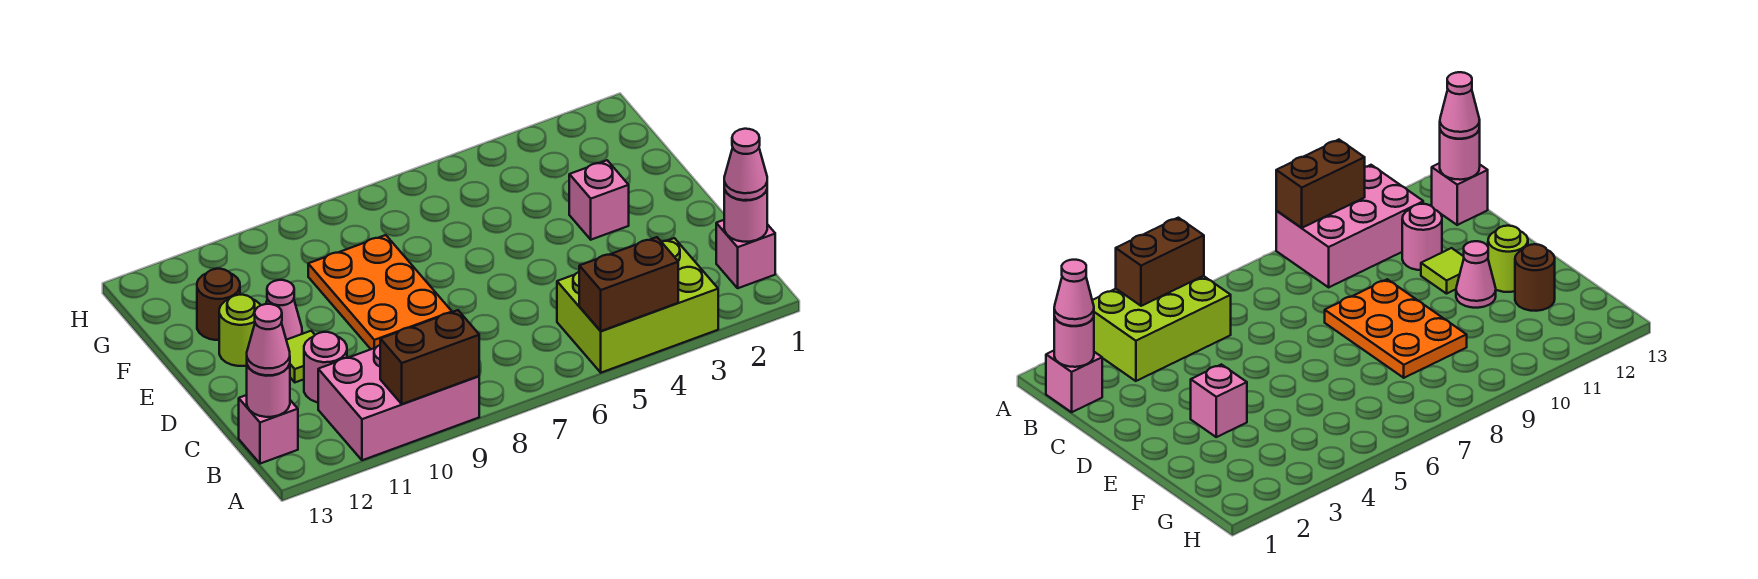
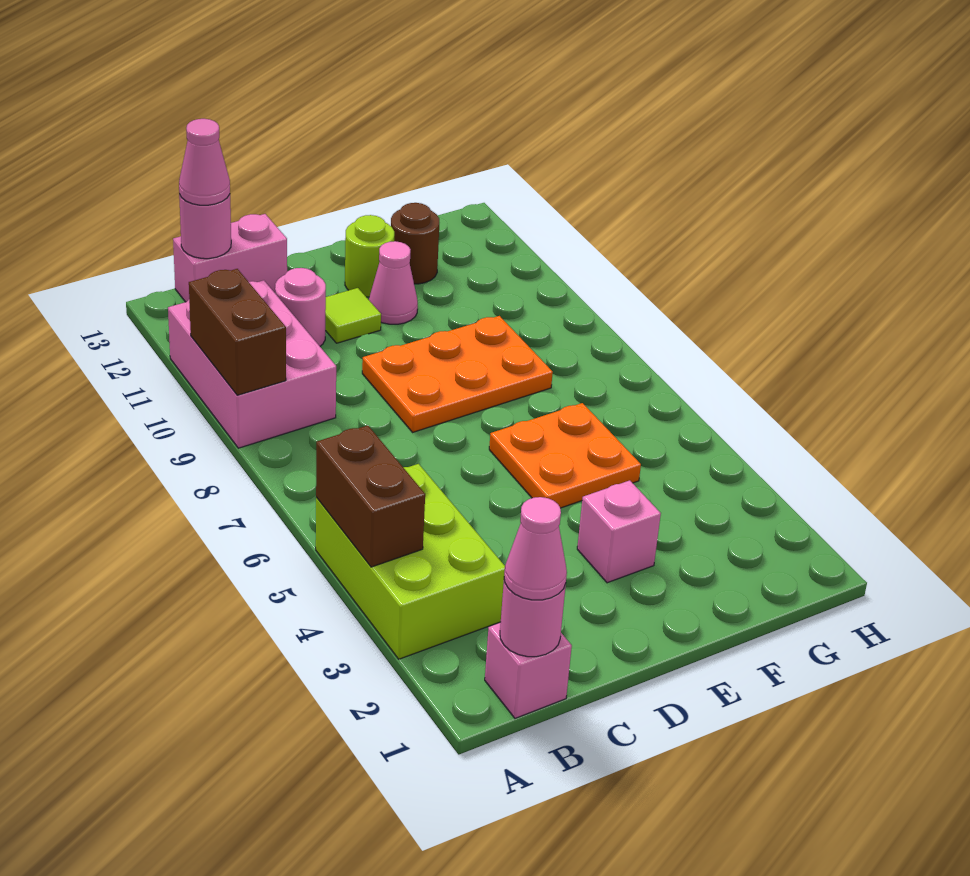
pink brick B13 level 1 -> pink brick B13:C13 level 1
none -> orange plate E5:F6 level 1

